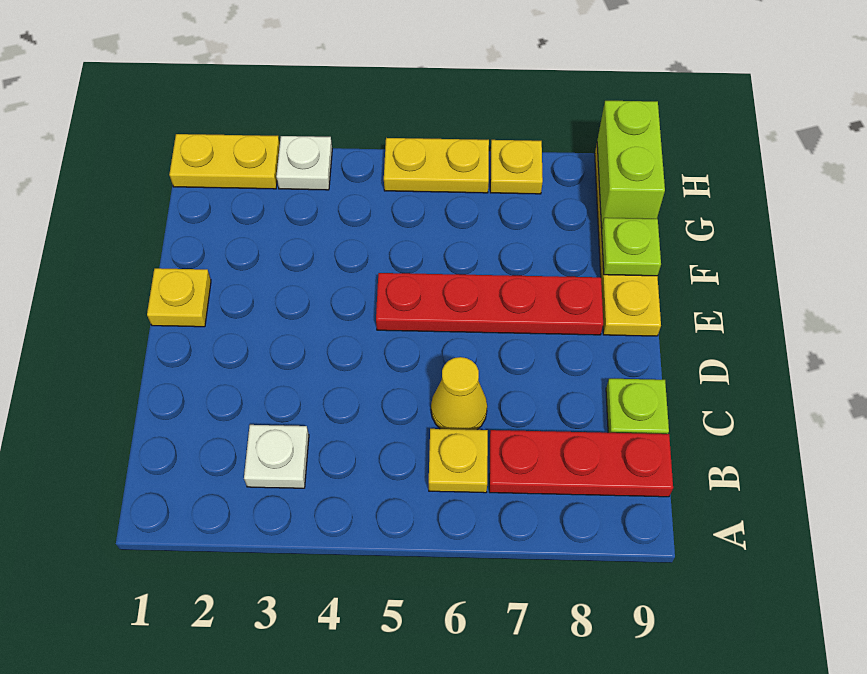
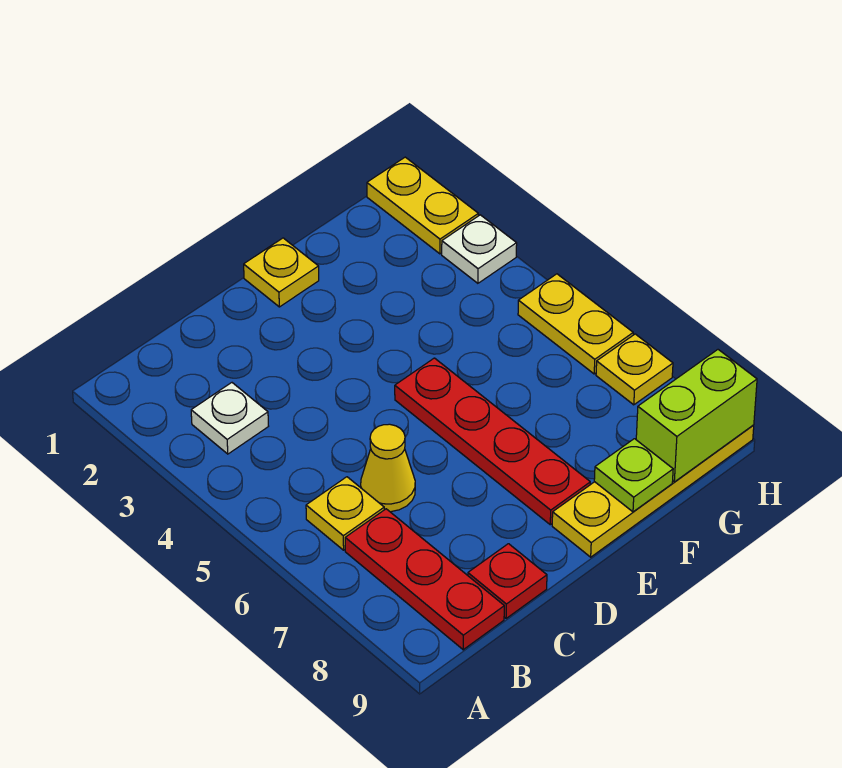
lime plate C9 level 1 -> red plate C9 level 1

